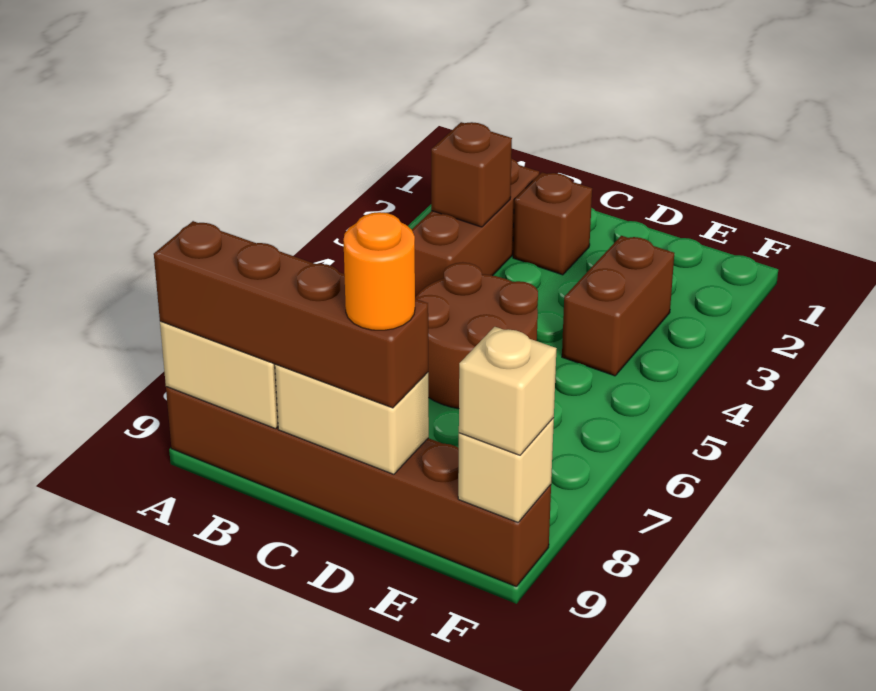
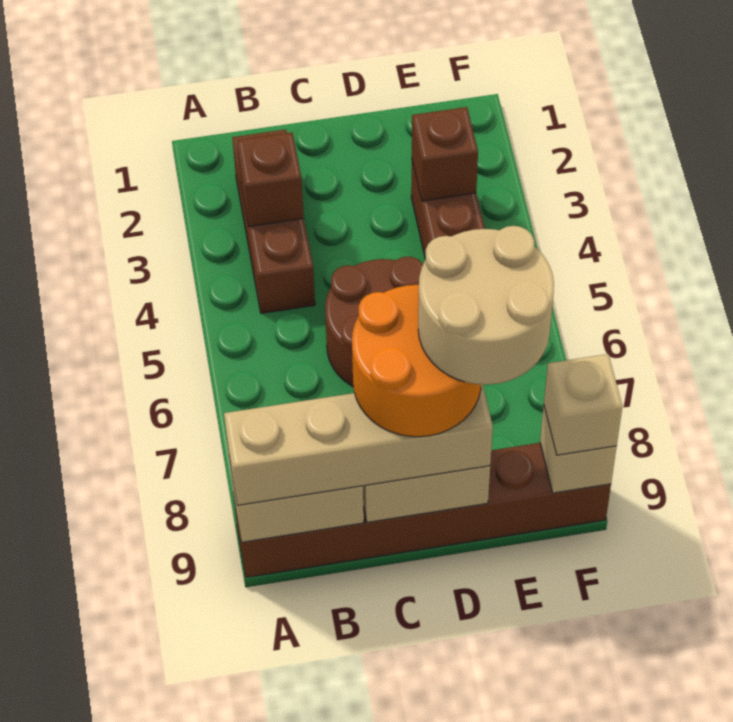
brown brick A9:D9 level 3 -> tan brick A9:D9 level 3
brown brick C2 level 1 -> brown brick E3 level 2
none -> tan round brick D8:E9 level 5
orange round brick D9 level 4 -> orange round brick C8:D9 level 4

